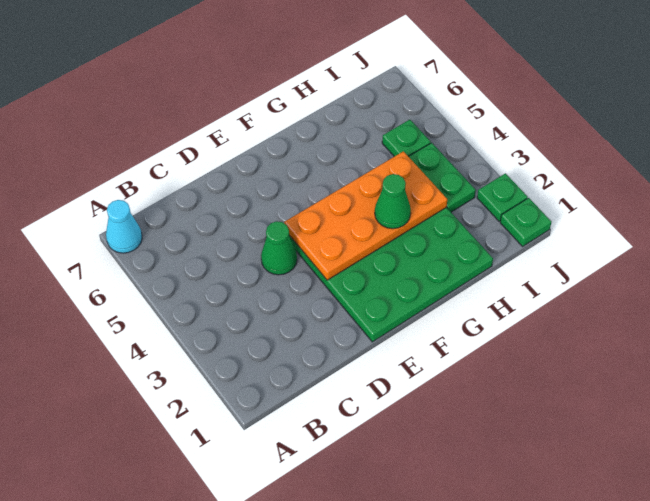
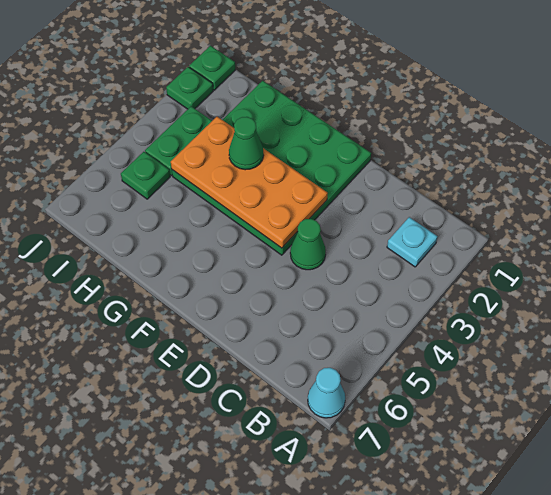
none -> cyan plate B2 level 1

